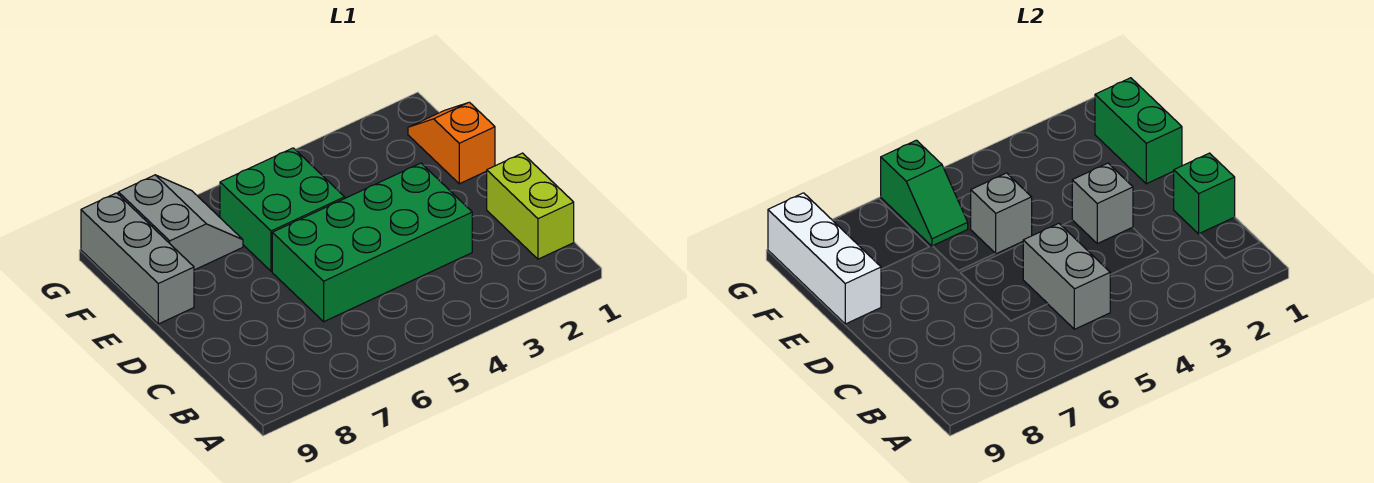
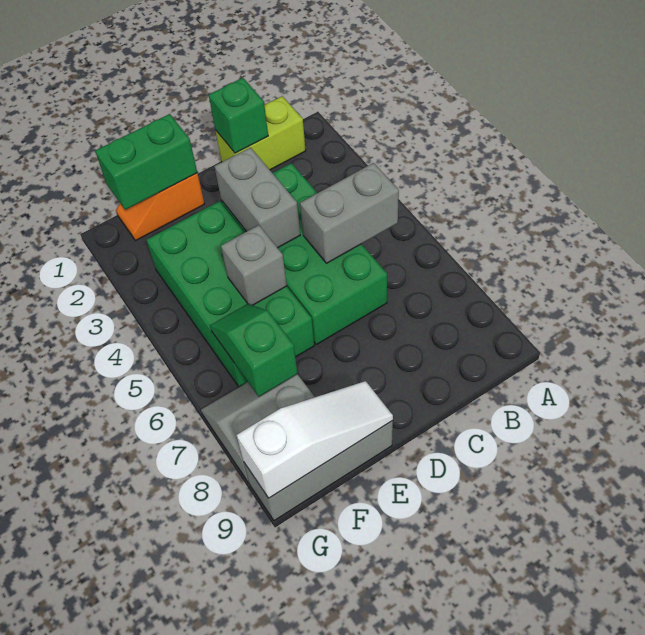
grey brick D3 level 2 -> grey brick D3:D4 level 2
green brick E5:F6 level 1 -> green brick E3:F6 level 1
white brick E9:G9 level 2 -> white slope E9:G9 level 2 top G
green slope F6:G6 level 2 top G -> green slope F6:F7 level 2 top 7

